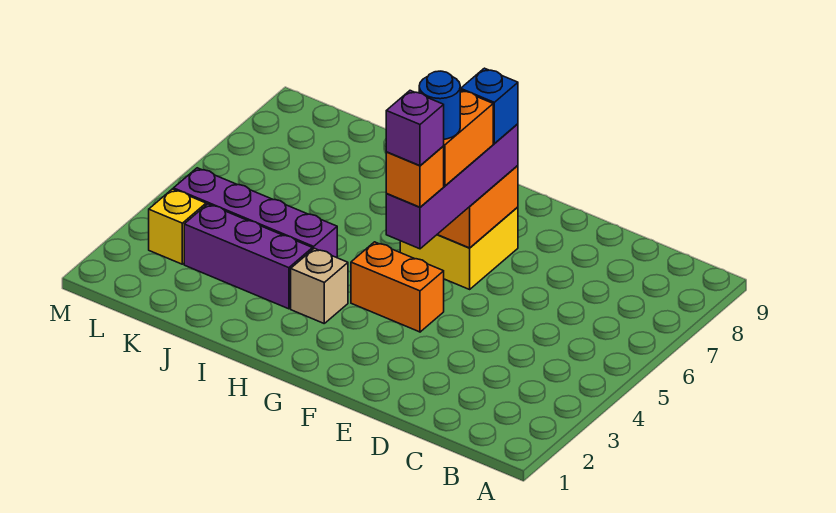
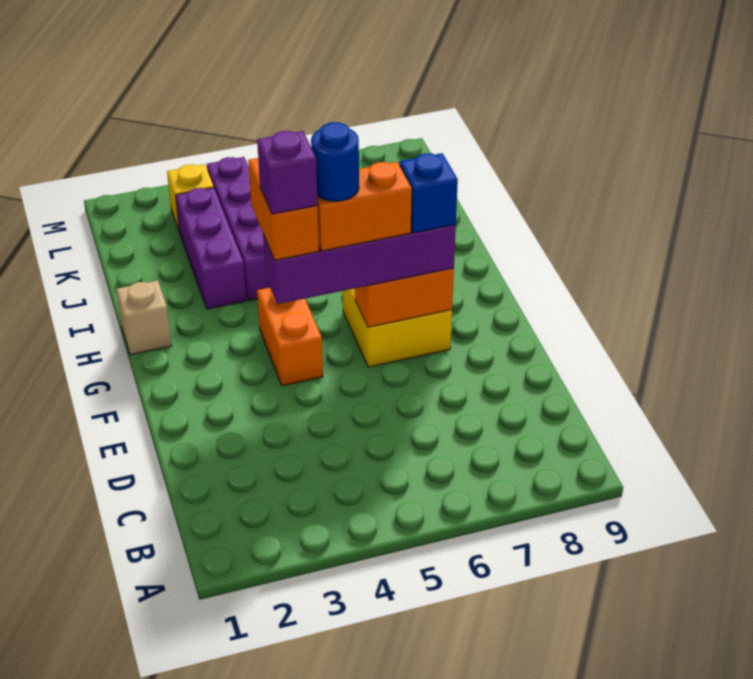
orange brick F4 level 4 -> orange brick F4:G4 level 4
tan brick H3 level 1 -> tan brick H1 level 1

